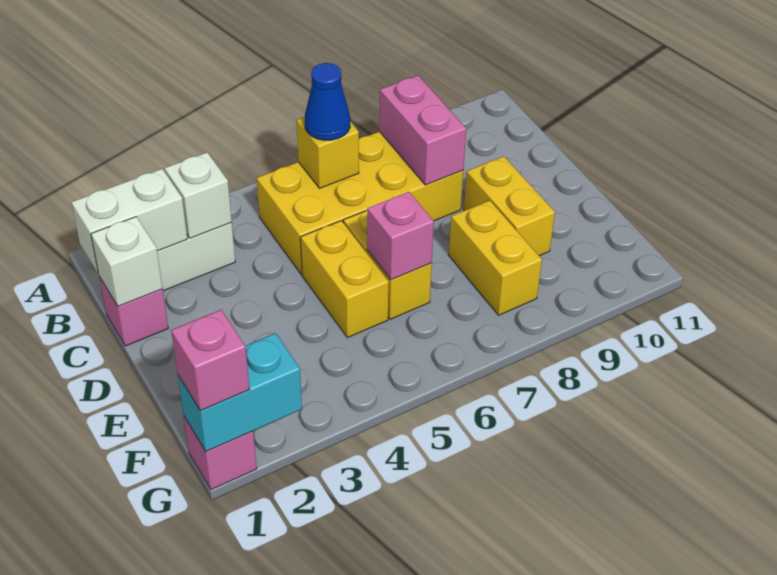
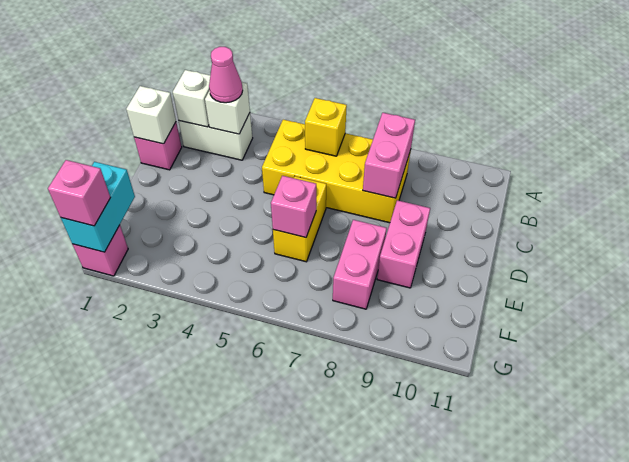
white brick B1:B2 level 2 -> white brick B2 level 2
none -> pink cone B3 level 3
blue cone B6 level 3 -> none
yellow brick D5:E5 level 1 -> none
yellow brick D9:E9 level 1 -> pink brick D9:E9 level 1
yellow brick E8:F8 level 1 -> pink brick E8:F8 level 1
cyan brick G1:G2 level 2 -> cyan brick F1:G1 level 2

